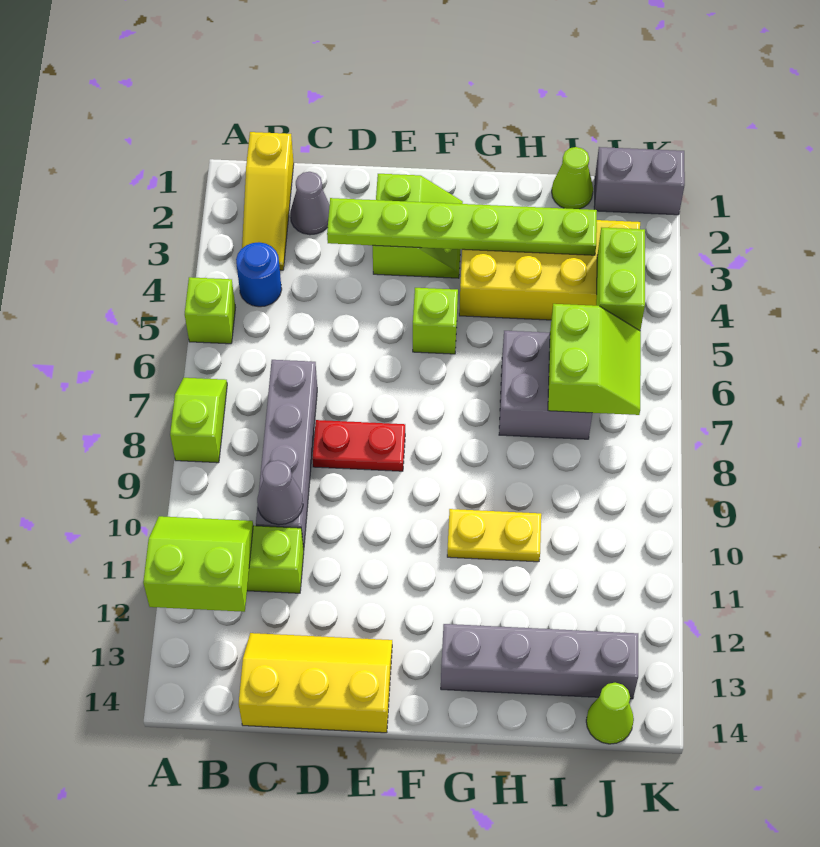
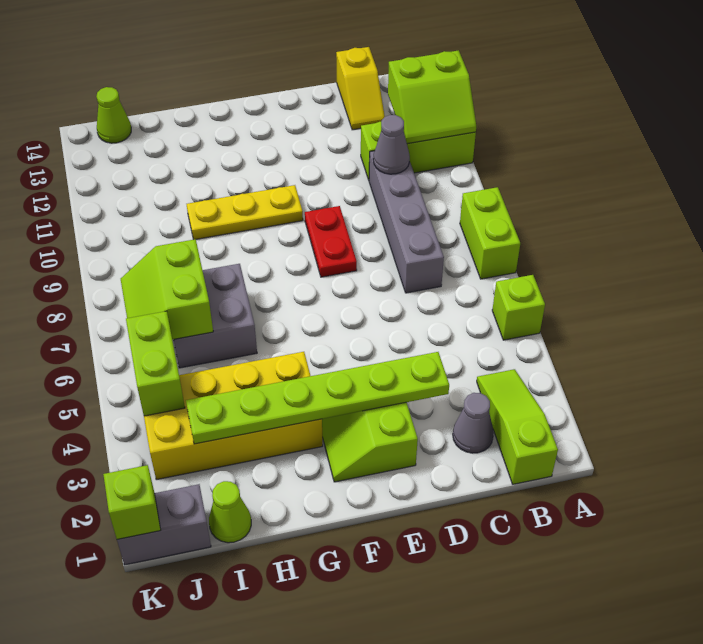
lime slope A7:A8 level 1 top 8 -> lime brick A7:A8 level 1
yellow slope B1:B3 level 1 top 1 -> lime slope B1:B3 level 1 top 1
blue round brick B4 level 1 -> none
yellow slope C13:E14 level 1 top 14 -> yellow slope C13:C14 level 1 top 14
red plate D8:E8 level 1 -> red plate E8:E9 level 1
lime brick F5 level 1 -> lime brick K1 level 2
yellow plate G10:H10 level 1 -> yellow plate F10:H10 level 1
grey brick G13:J13 level 1 -> none

